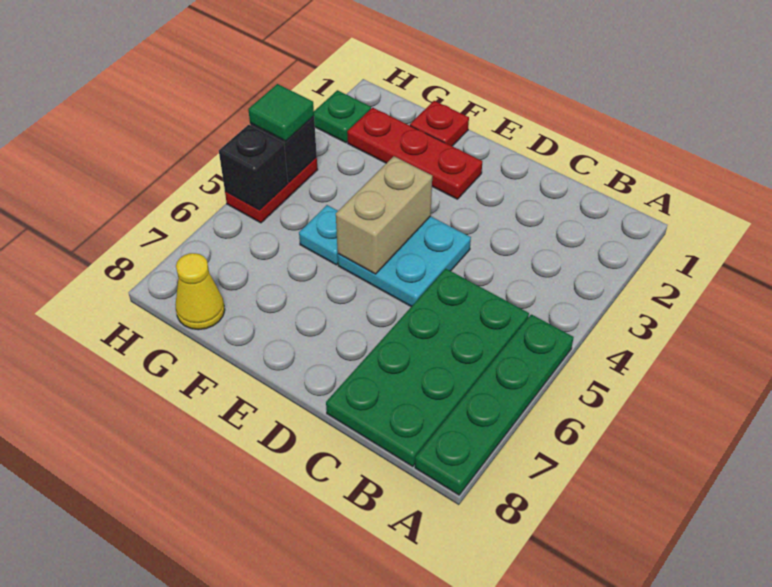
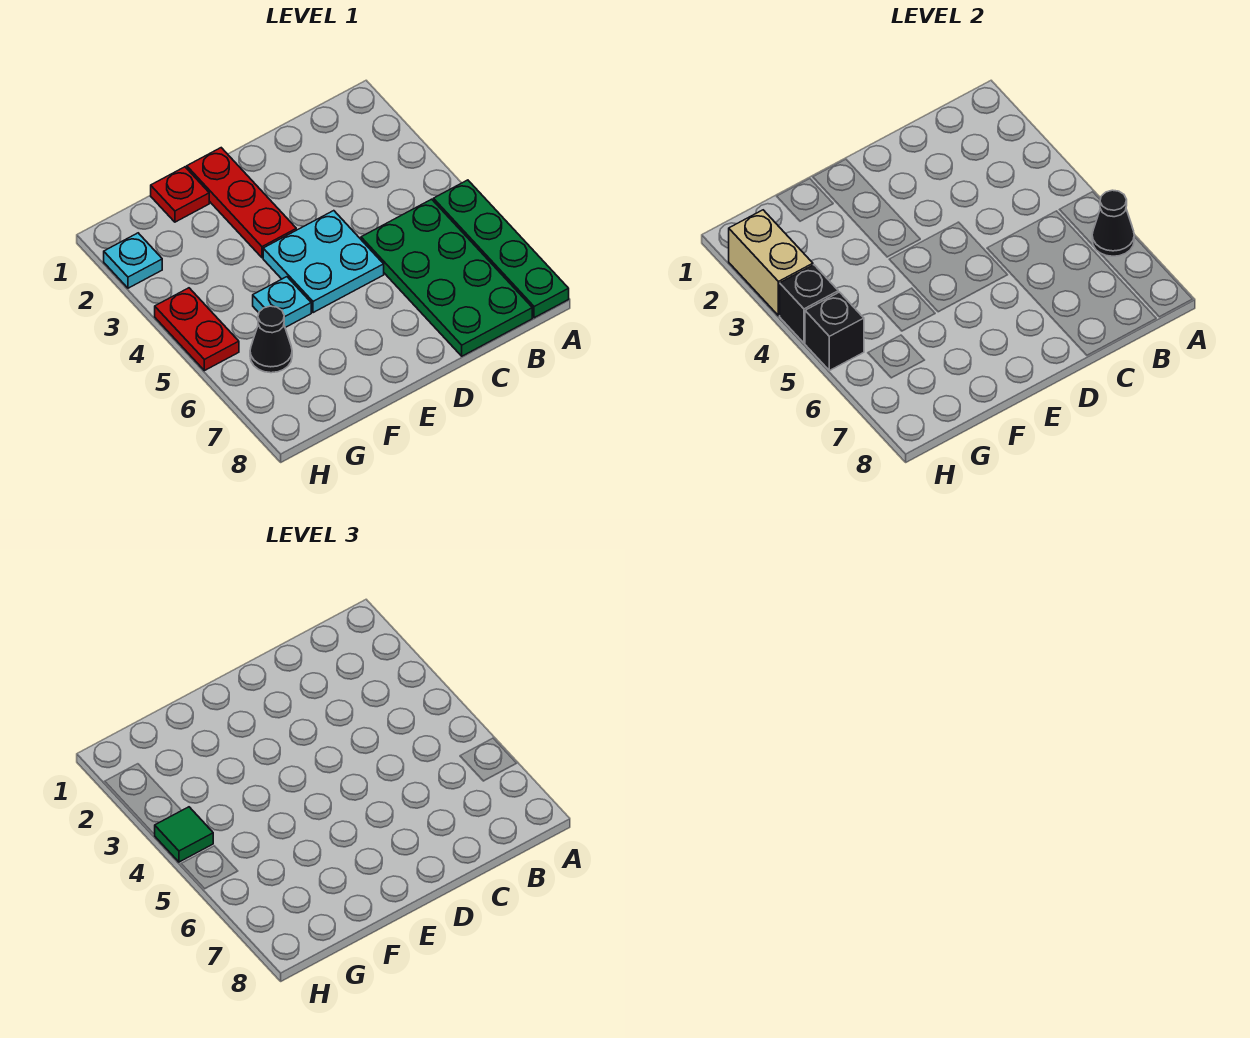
none -> black cone A6 level 2
red plate E2:G2 level 1 -> red plate E1:E3 level 1
tan brick E4:E5 level 2 -> tan brick H2:H3 level 2
none -> black cone G6 level 1
yellow cone G8 level 1 -> none
green plate H2 level 1 -> cyan plate H2 level 1

